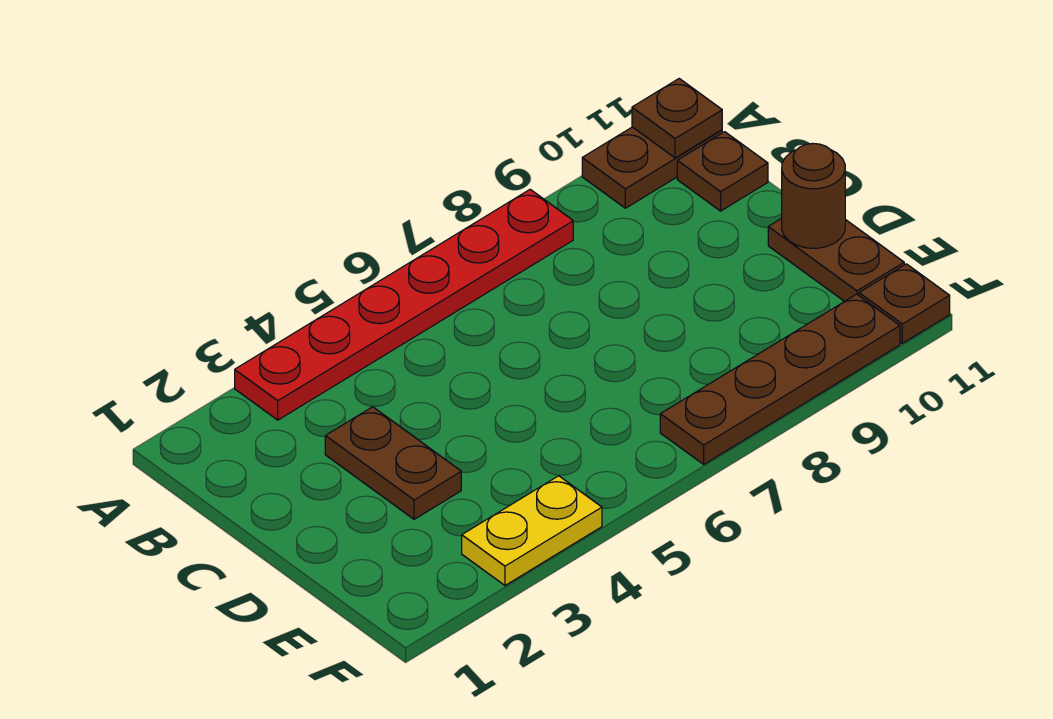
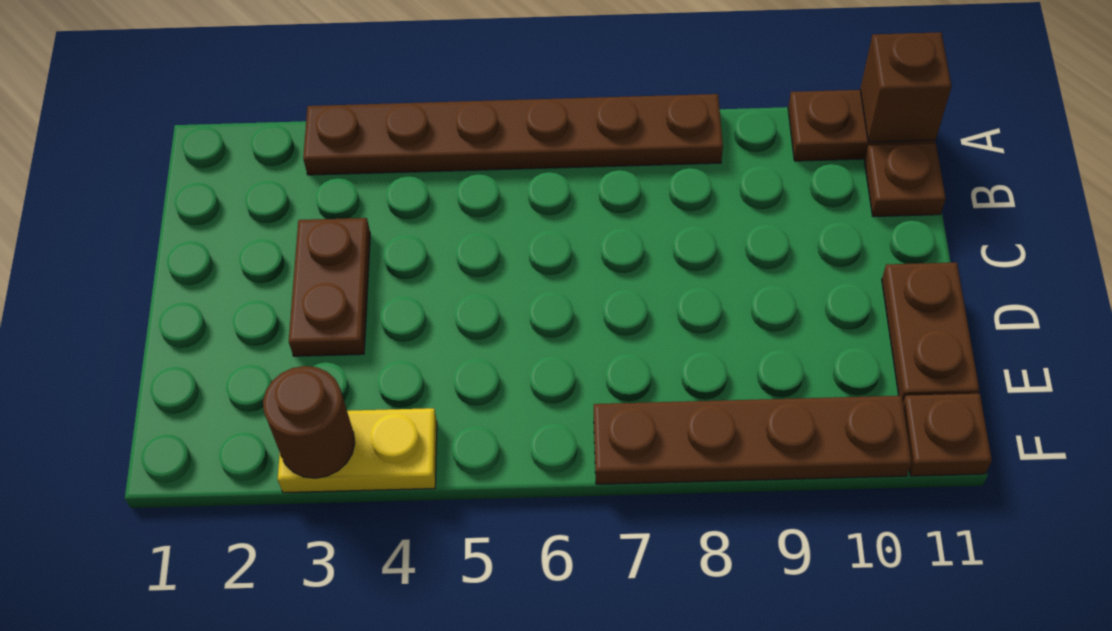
red plate A3:A8 level 1 -> brown plate A3:A8 level 1
brown plate A11 level 2 -> brown brick A11 level 2
brown round brick D11 level 2 -> brown round brick F3 level 2

